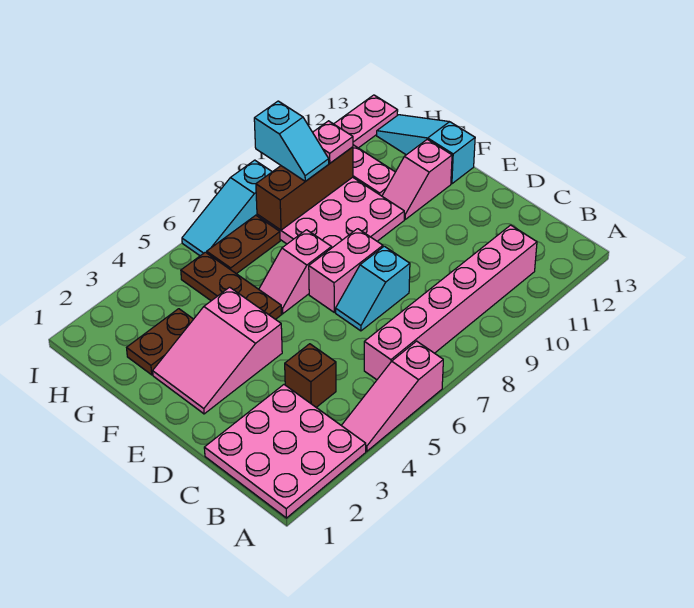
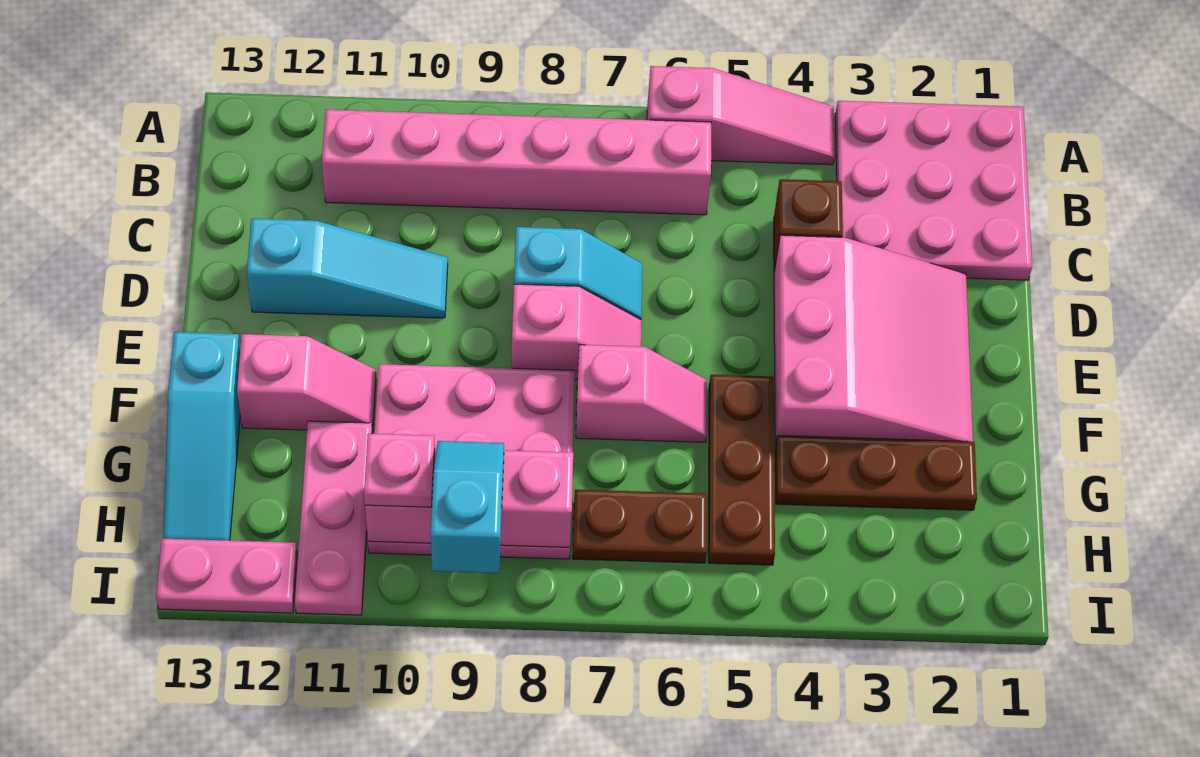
pink slope E2:F4 level 1 top 4 -> pink slope D2:F4 level 1 top 4
pink brick E7:E8 level 1 -> pink slope E7:E8 level 1 top 8
brown plate G2:G3 level 1 -> brown plate G2:G4 level 1
brown brick H8:H10 level 2 -> pink brick H8:H10 level 2
cyan slope I6:I8 level 1 top 8 -> cyan slope D10:D12 level 1 top 12

